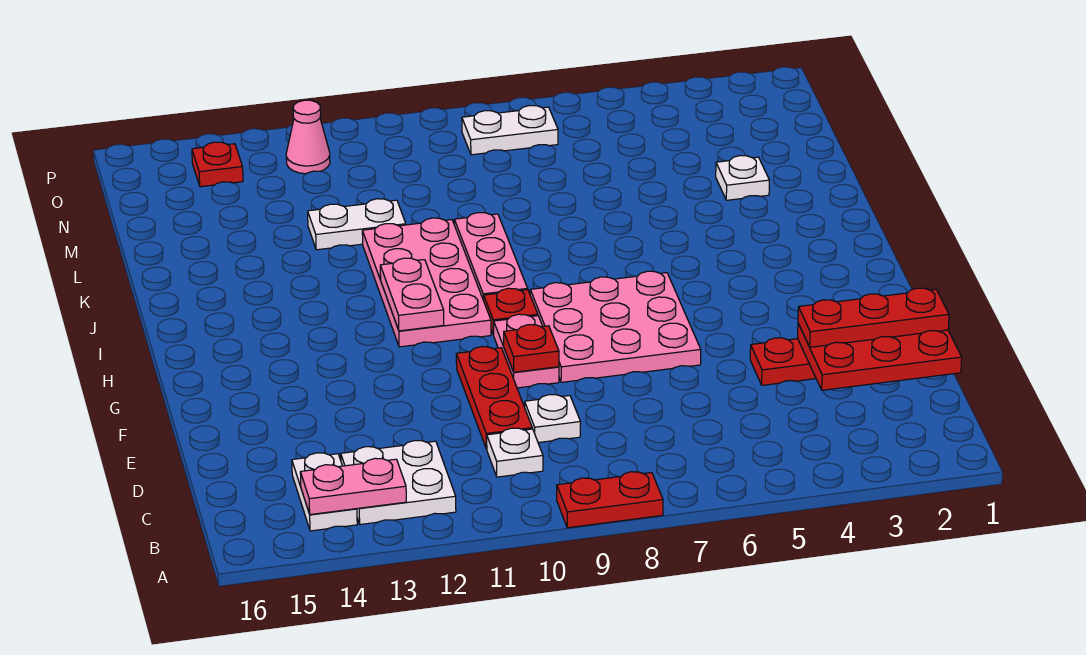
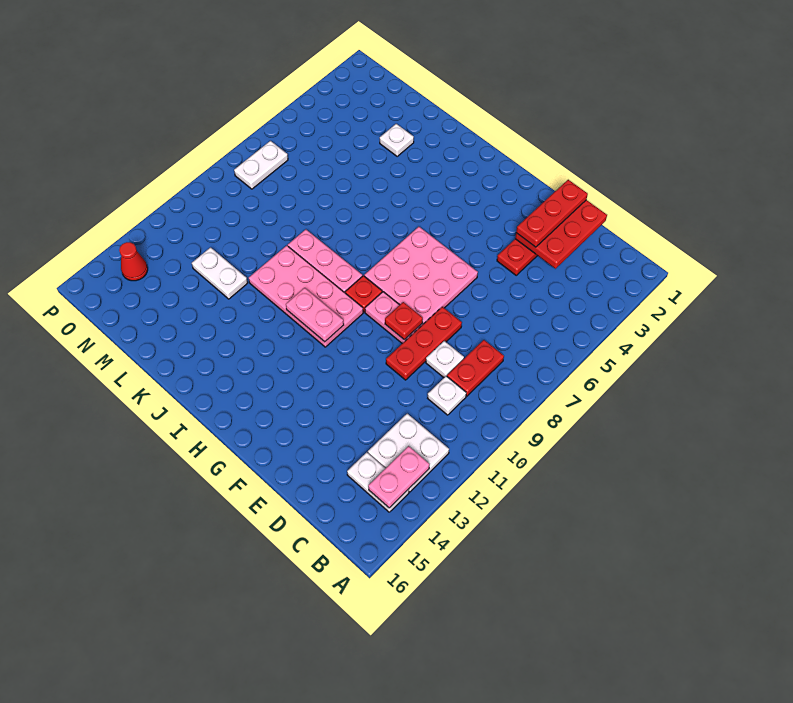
red plate A8:A9 level 1 -> red plate C8:C9 level 1
red plate D10:F10 level 1 -> red plate E8:E10 level 1
white plate L11:L12 level 1 -> white plate L12:M12 level 1
pink cone O12 level 1 -> none
red plate O14 level 1 -> red cone O14 level 1

